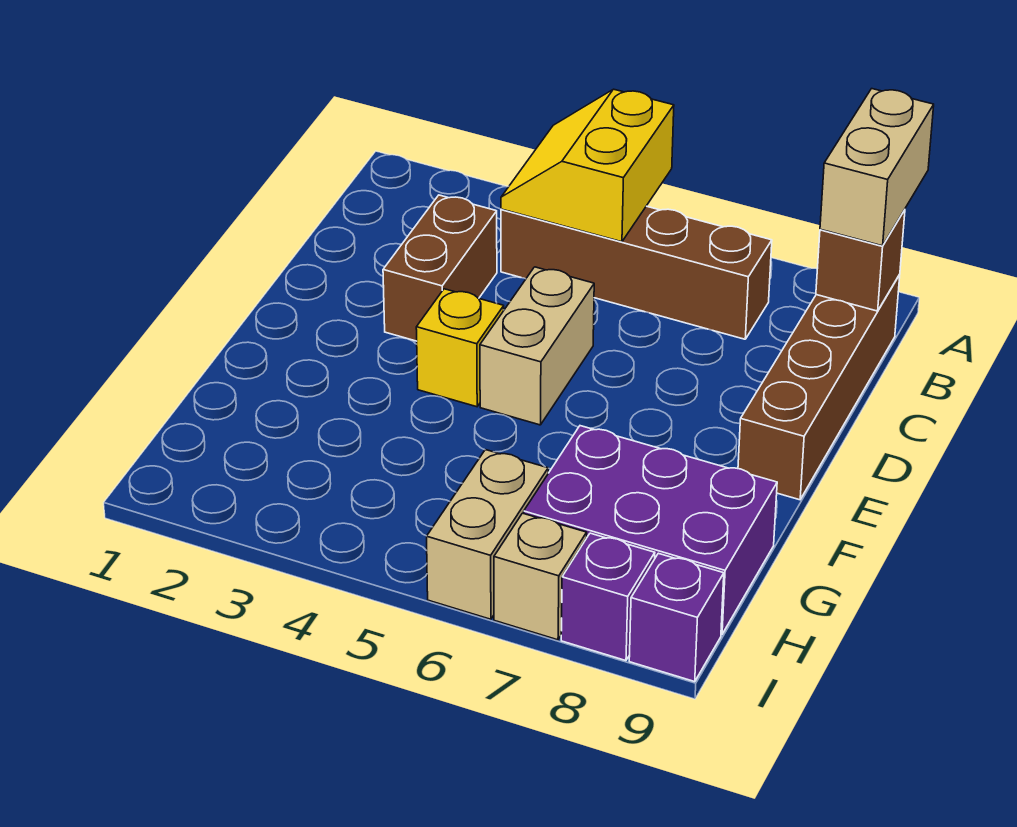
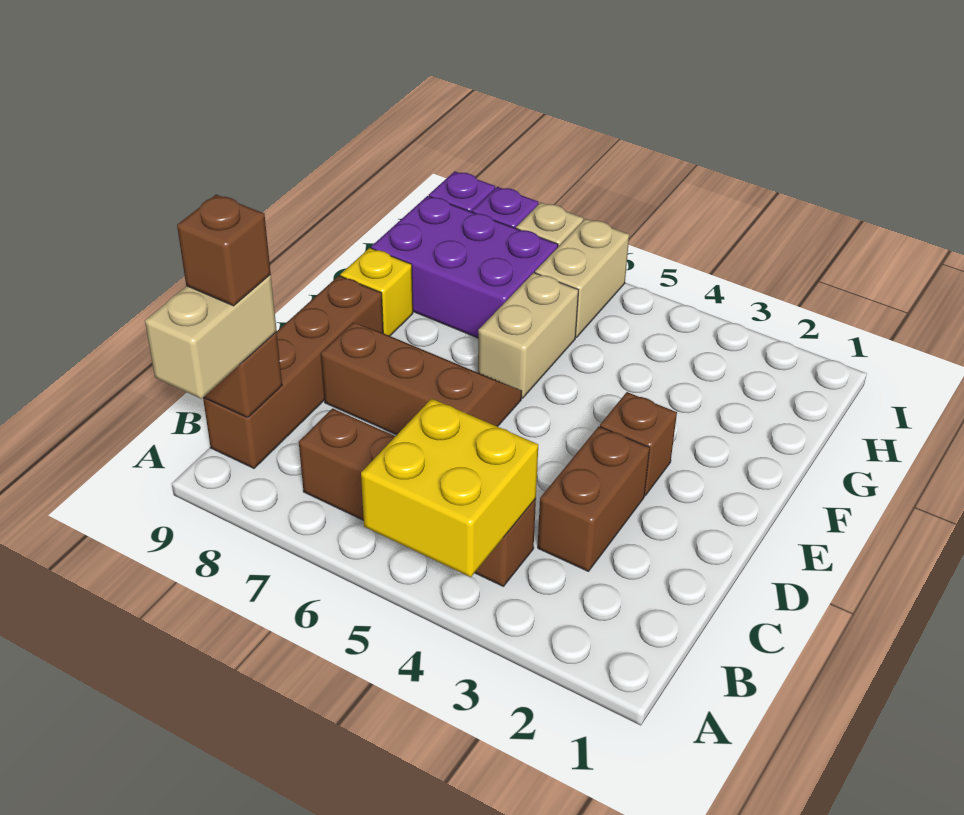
yellow slope A4:B5 level 2 top 5 -> yellow brick A4:B5 level 2
none -> brown brick B9 level 4
tan brick D5:E5 level 1 -> tan brick F6:G6 level 1
none -> brown slope D6:E8 level 1 top D
none -> brown brick E3 level 1
yellow brick E4 level 1 -> yellow brick F9 level 1

